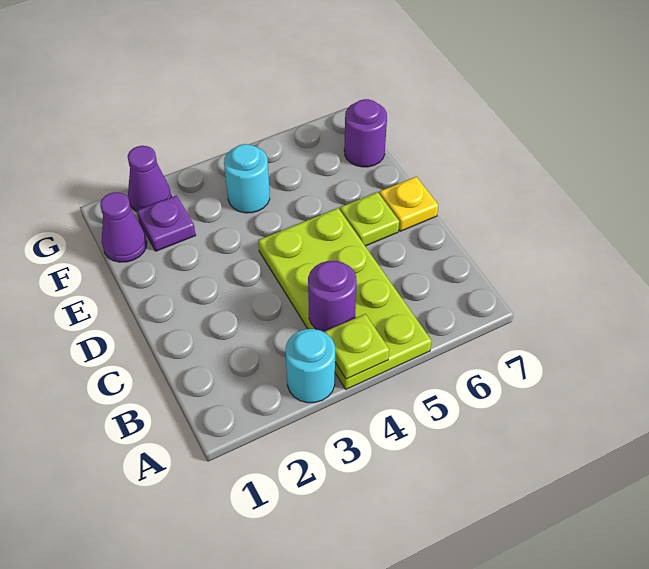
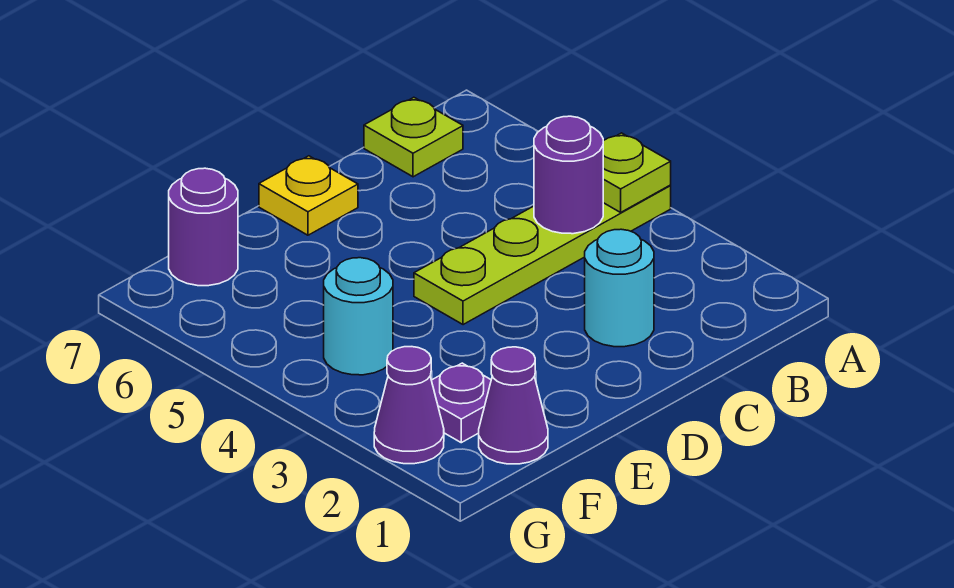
cyan round brick A3 level 1 -> cyan round brick C2 level 1
lime plate A4:D5 level 1 -> lime plate A4:D4 level 1
lime plate D6 level 1 -> lime plate B7 level 1

